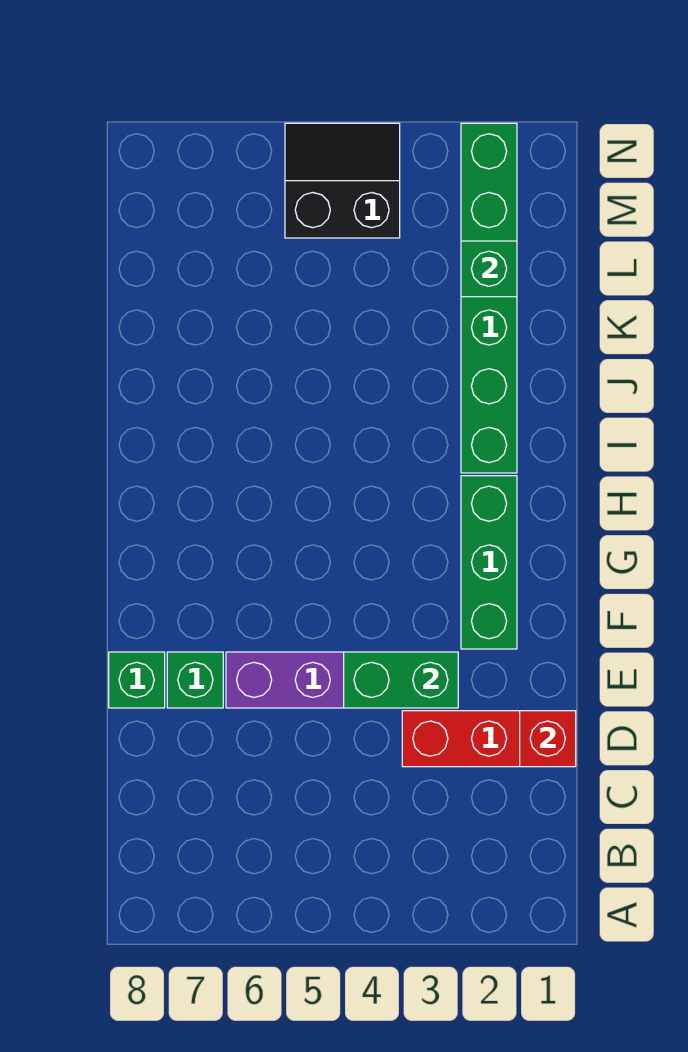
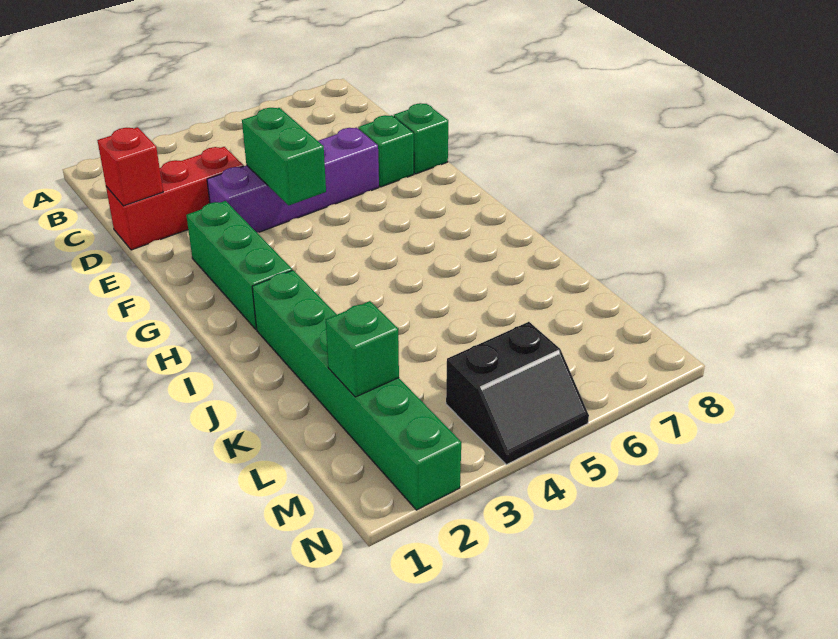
green brick E3:E4 level 2 -> green brick E4:F4 level 2

